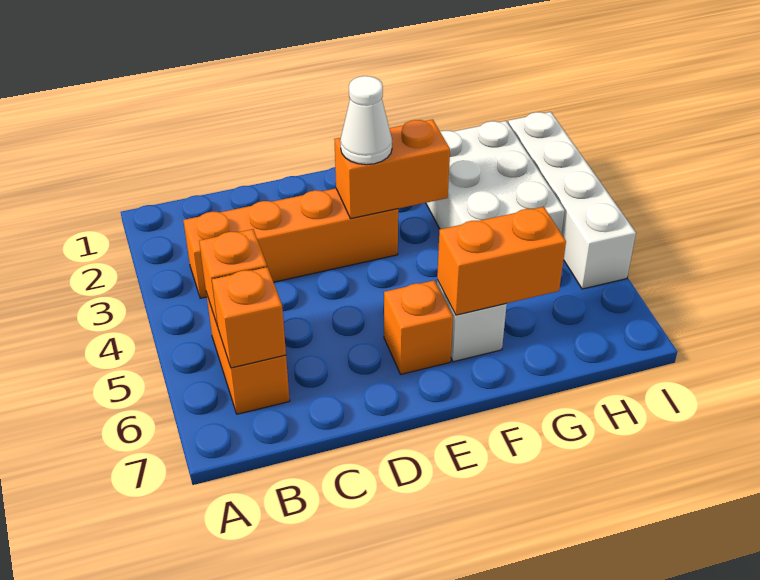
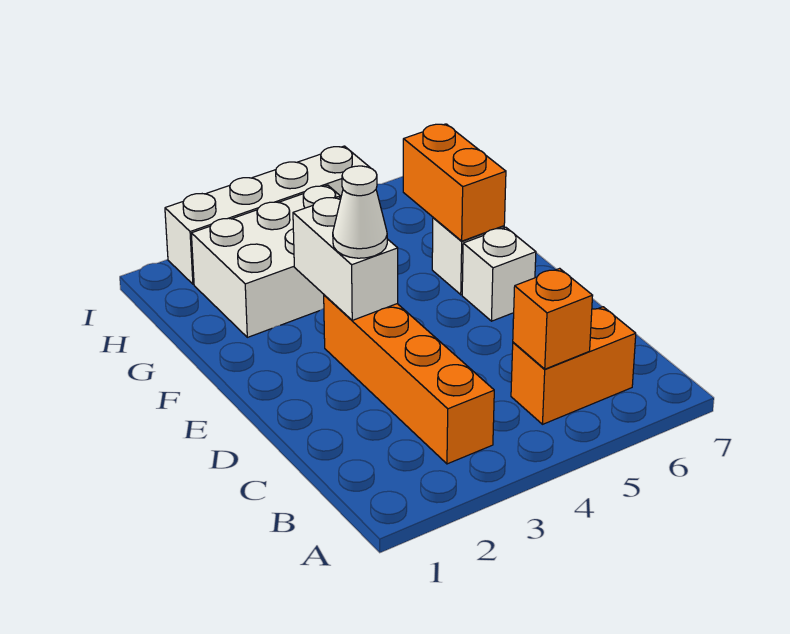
orange brick B6 level 2 -> none
orange brick E3:F3 level 2 -> white brick E3:F3 level 2
orange brick E6 level 1 -> white brick E6 level 1

